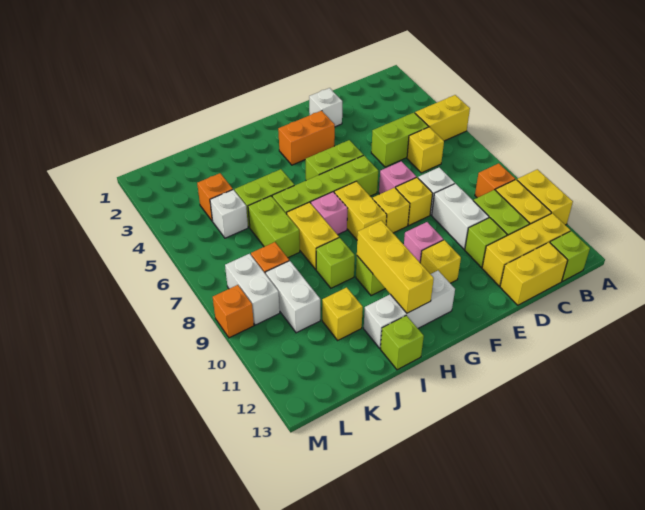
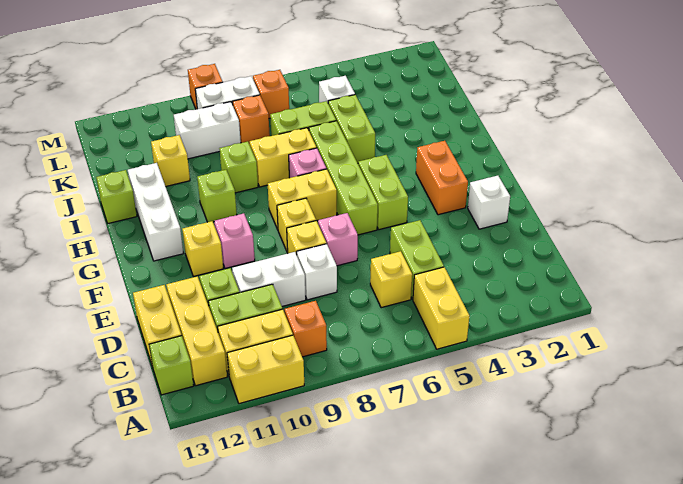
yellow brick H10:H12 level 2 -> none
orange brick K4 level 1 -> orange brick L7 level 1

